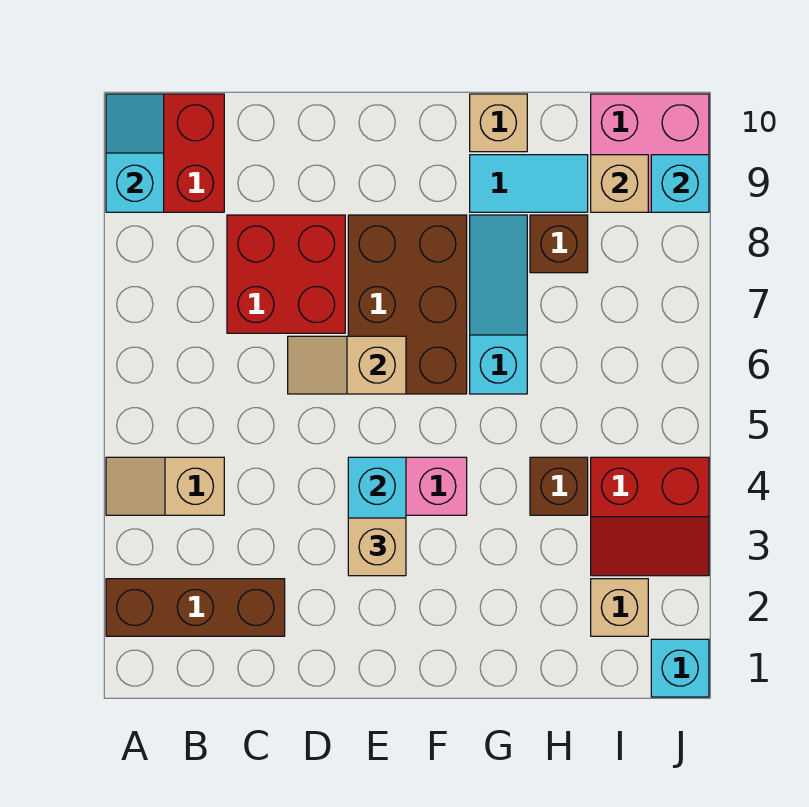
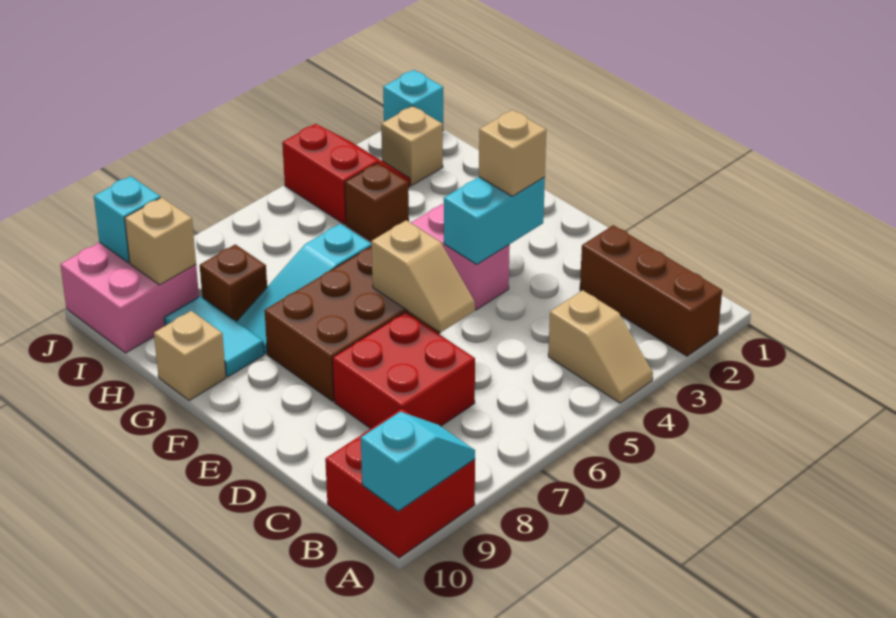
cyan slope A9:A10 level 2 top 9 -> cyan slope A9:A10 level 2 top 10

